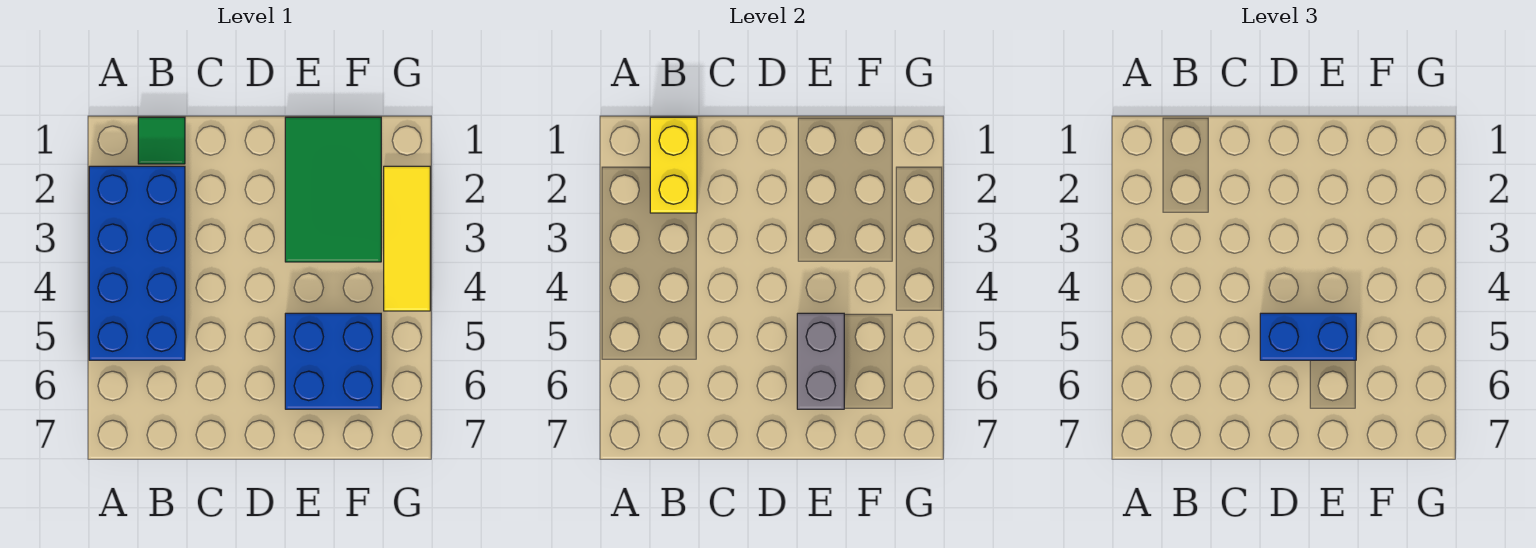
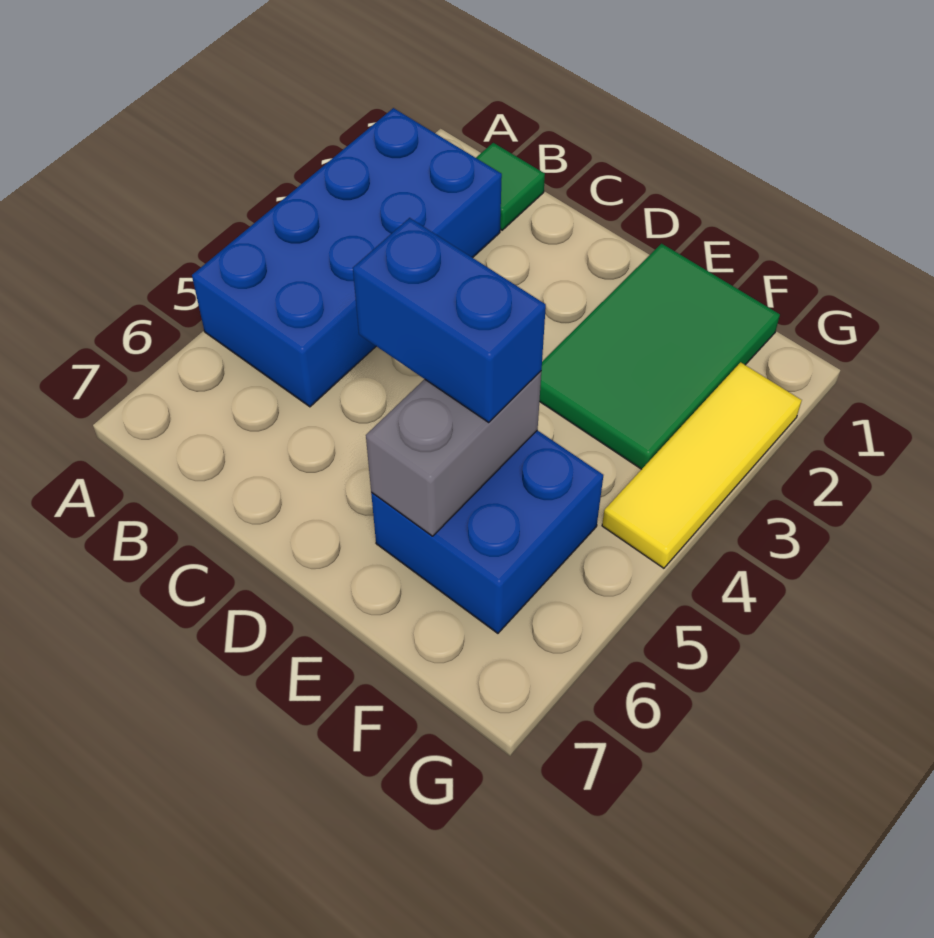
yellow brick B1:B2 level 2 -> none

